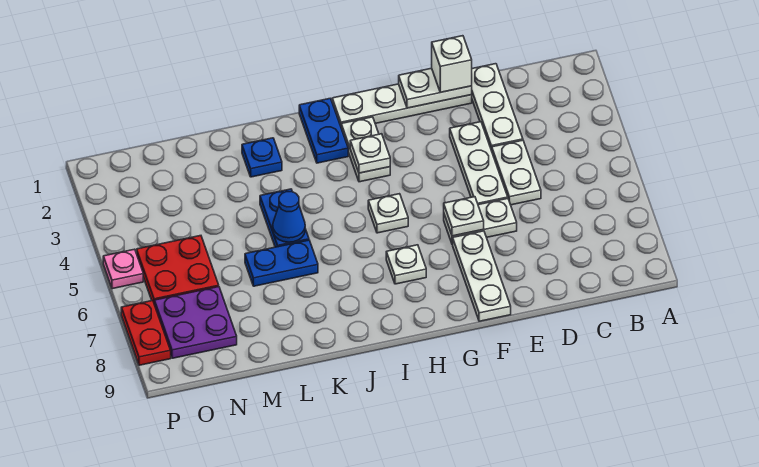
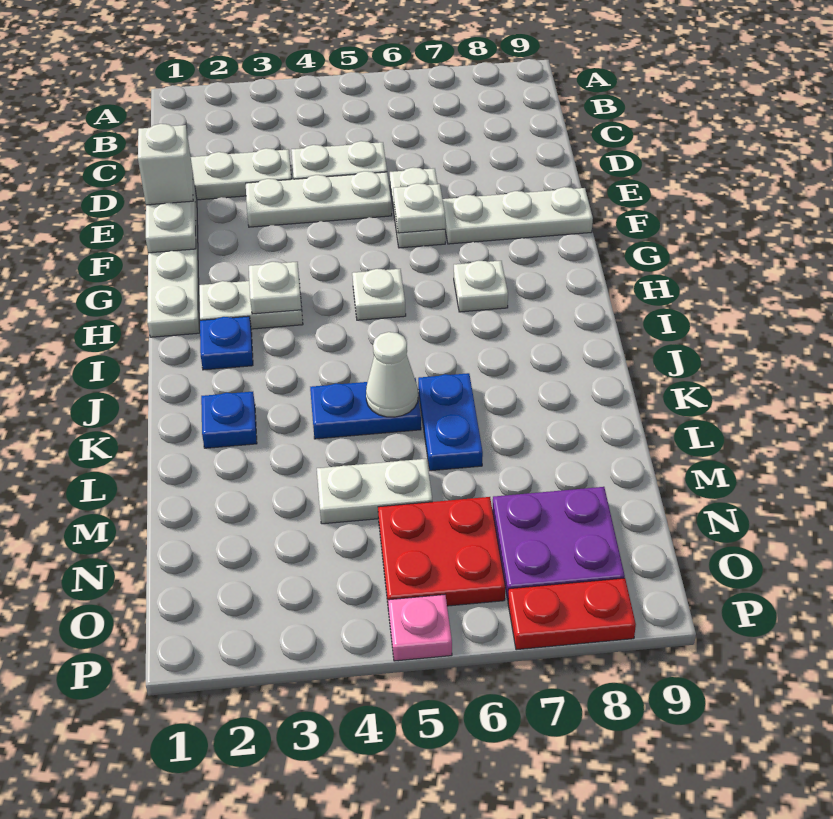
blue plate I1:I2 level 1 -> blue plate I2 level 1
blue cone K5 level 2 -> white cone K5 level 2
none -> white plate M4:M5 level 1

